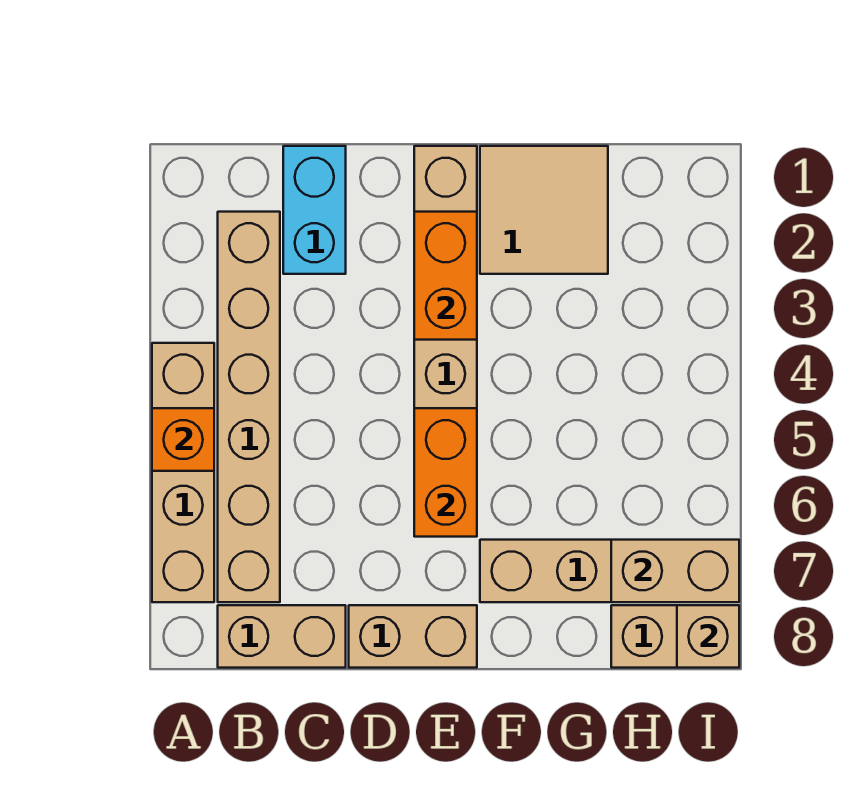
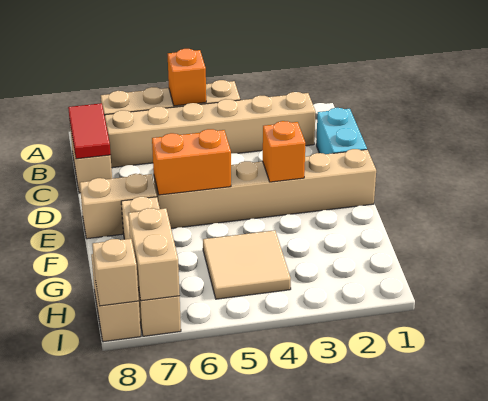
none -> red tile B8:C8 level 2
cyan brick C1:C2 level 1 -> cyan brick C1:D1 level 1
tan brick D8:E8 level 1 -> tan brick E7:E8 level 1
orange brick E2:E3 level 2 -> orange brick E3 level 2
tan tile F1:G2 level 1 -> tan tile G4:H5 level 1

